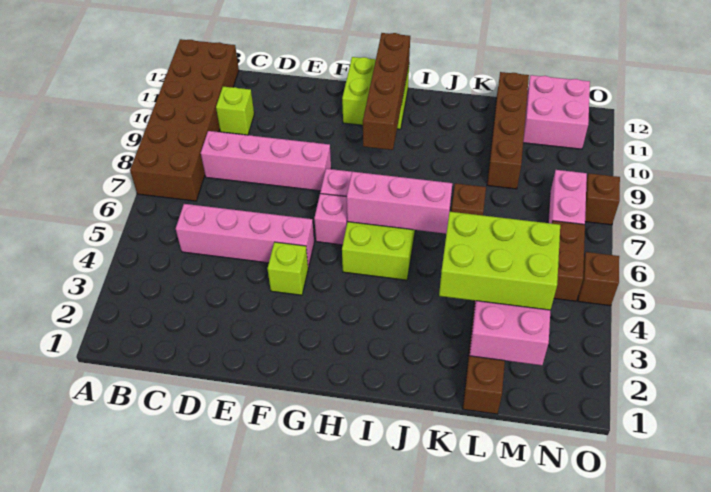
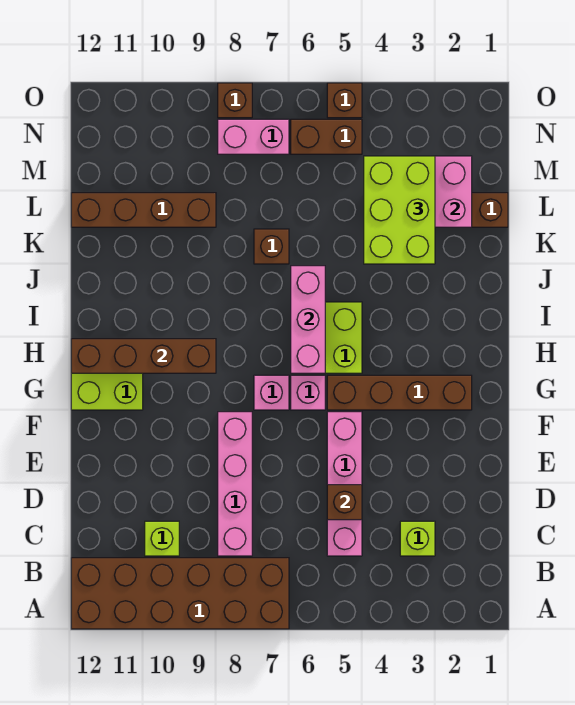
none -> brown brick D5 level 2
lime brick F4 level 1 -> lime brick C3 level 1
none -> brown brick G2:G5 level 1
pink brick M11:N12 level 1 -> none

